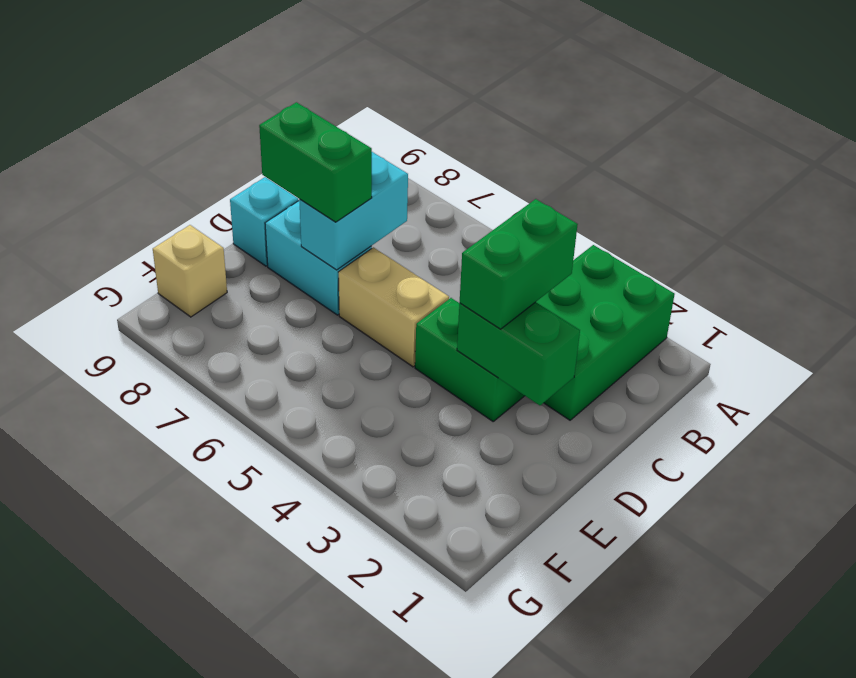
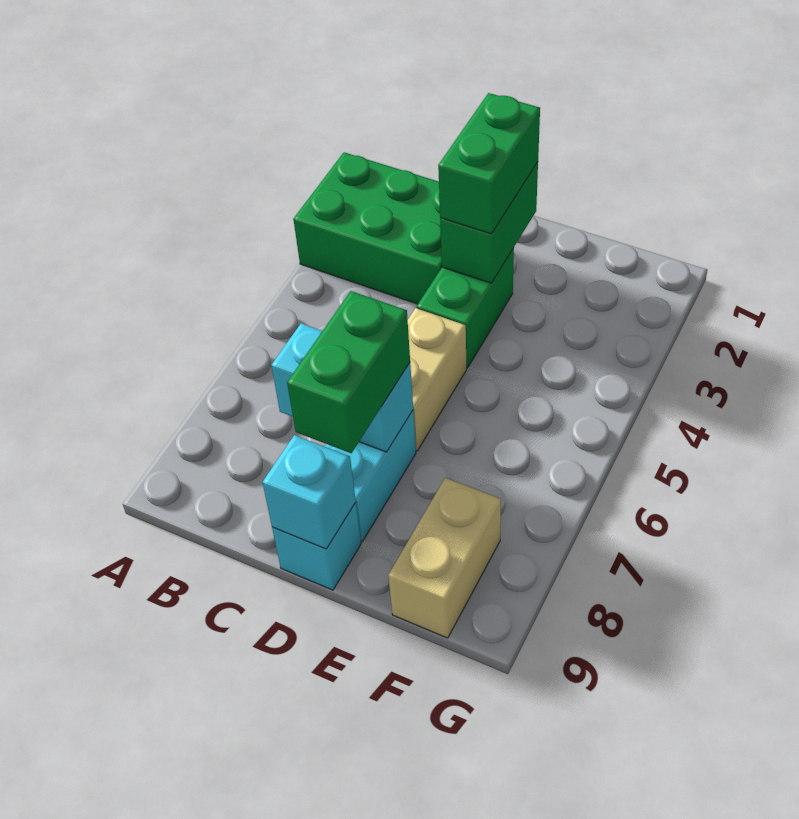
green brick C3:D3 level 3 -> green brick D2:D3 level 3
none -> cyan brick D9 level 2
tan brick F9 level 1 -> tan brick F8:F9 level 1

